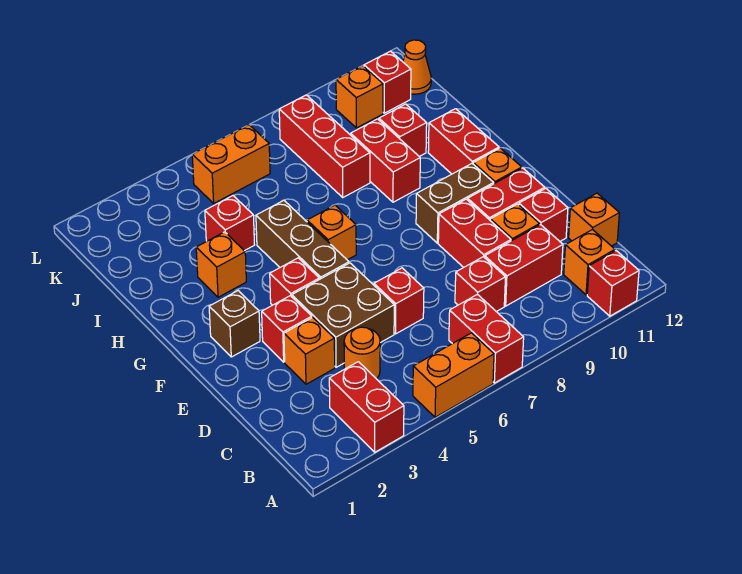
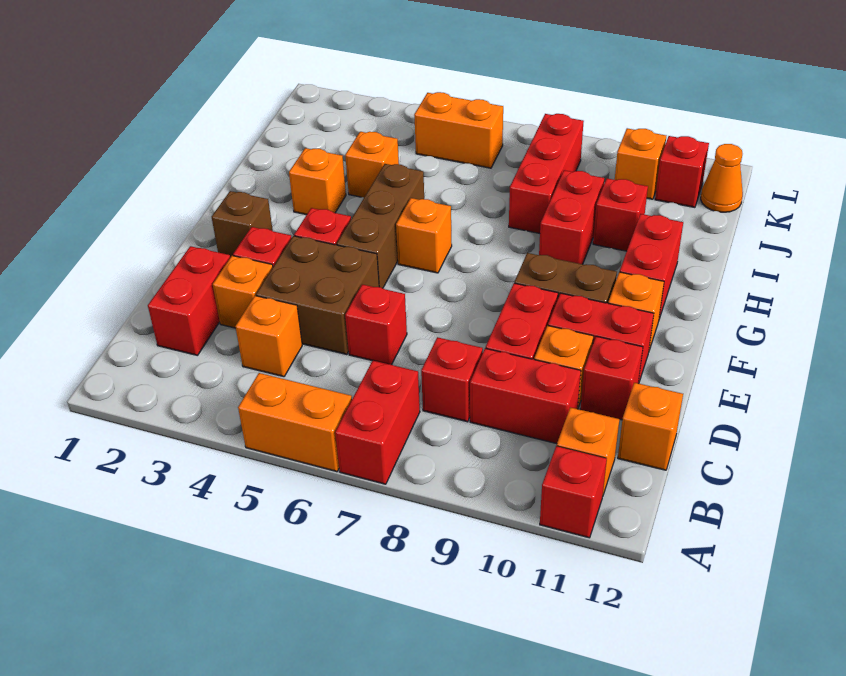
red brick A3:B3 level 1 -> red brick C2:D2 level 1
orange round brick C4 level 1 -> orange brick C4 level 1
red brick I4 level 1 -> orange brick I4 level 1

